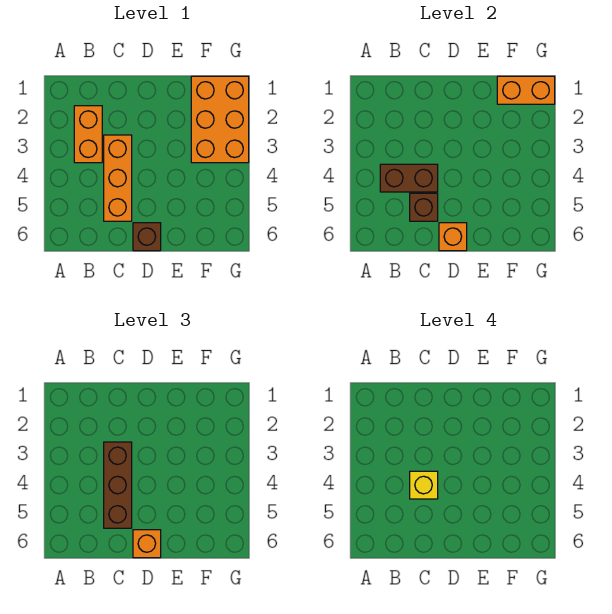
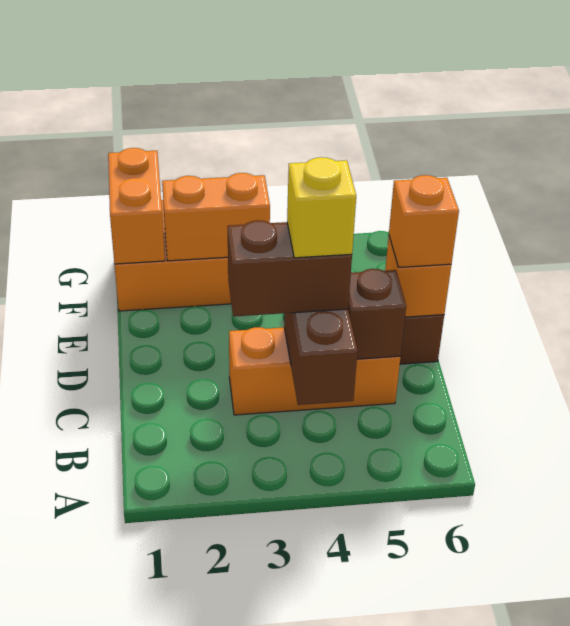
orange brick B2:B3 level 1 -> orange brick F2:F3 level 2
brown brick C3:C5 level 3 -> brown brick C3:C4 level 3

